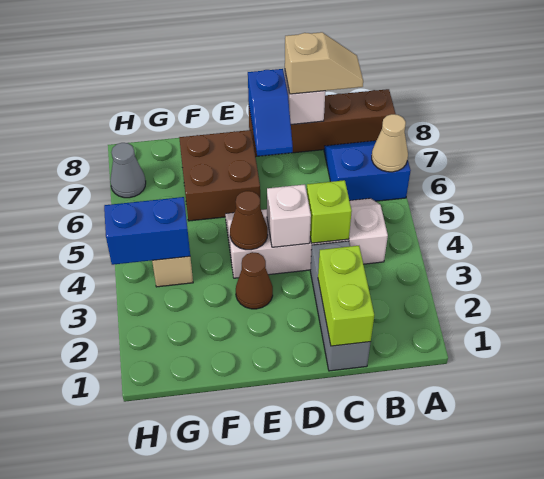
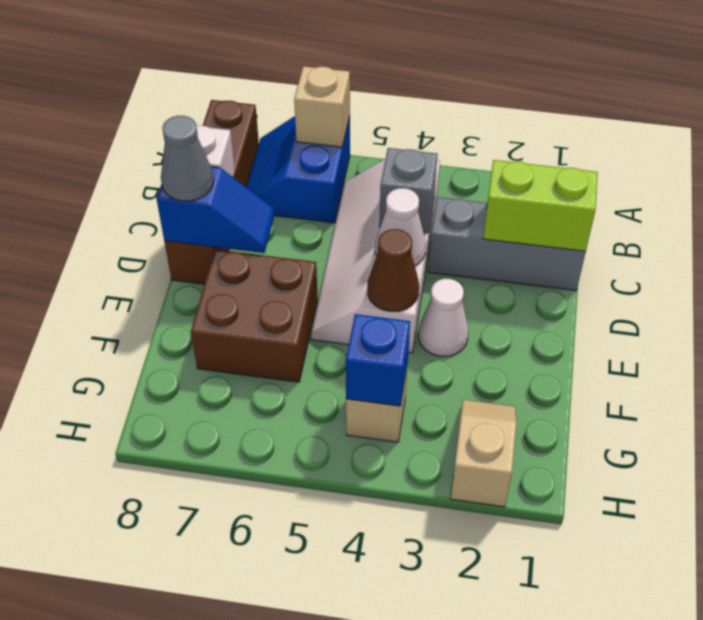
tan cone A6 level 2 -> tan brick A6 level 2
tan slope B8:C8 level 3 top C -> tan slope G2:H2 level 1 top H
lime brick C4 level 2 -> grey brick C4 level 2
white brick D4 level 2 -> white cone D4 level 2
brown cone E3 level 1 -> white cone E3 level 1
blue brick G4:H4 level 2 -> blue brick G4 level 2
grey cone H7 level 1 -> grey cone D8 level 3

